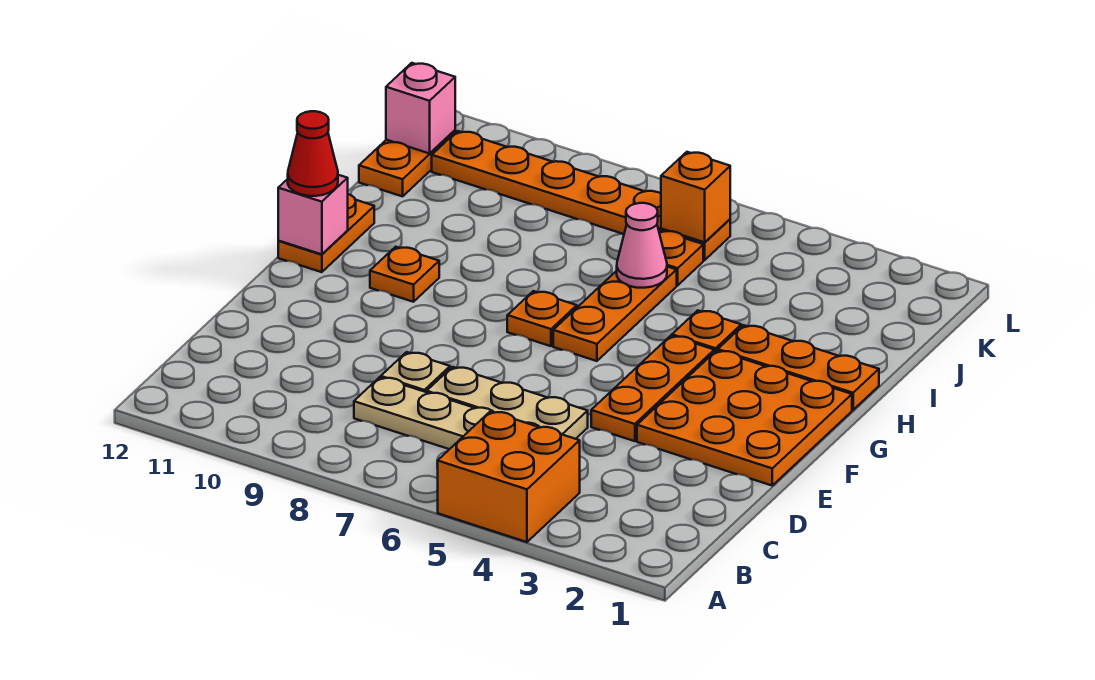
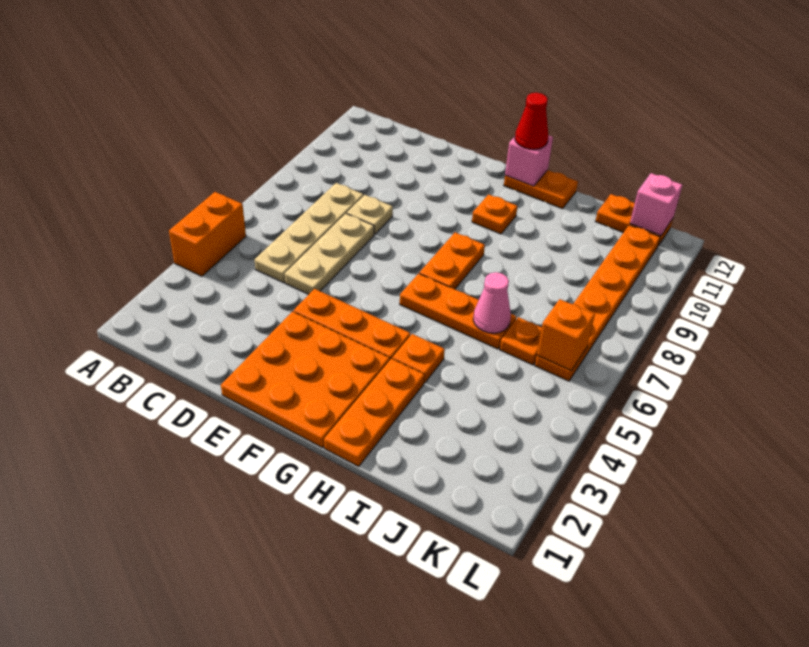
orange brick A4:B5 level 1 -> orange brick A4:A5 level 1
orange plate G7 level 1 -> orange plate G7:G8 level 1

